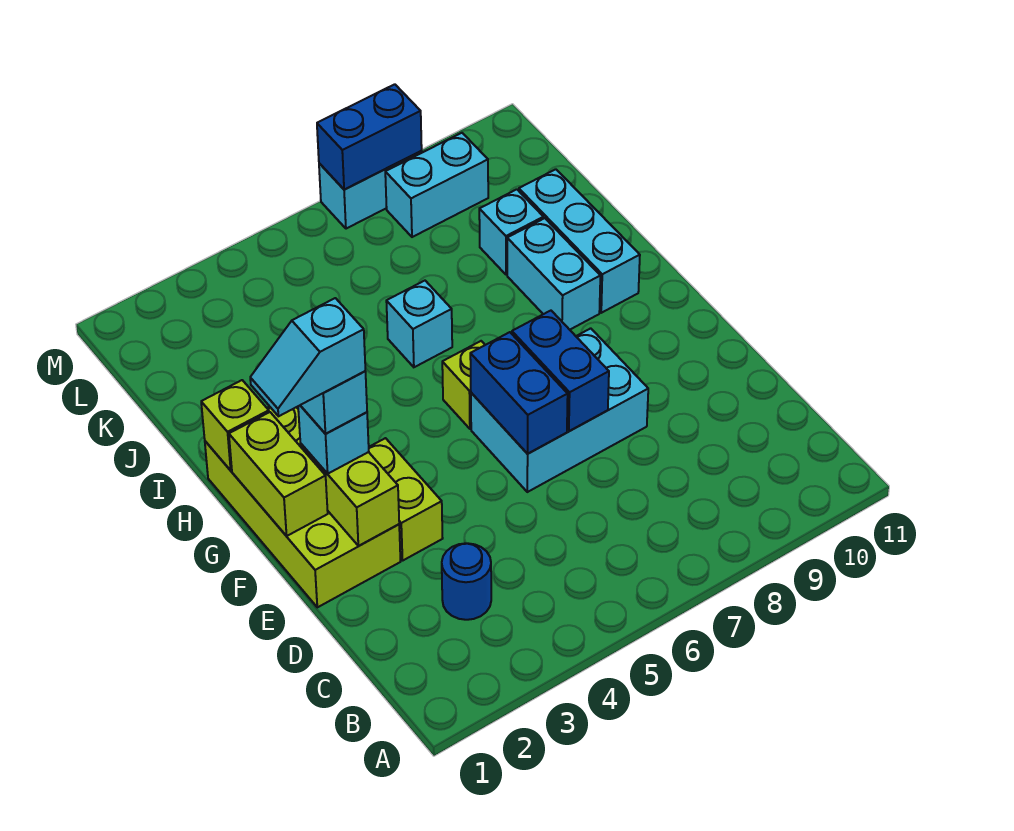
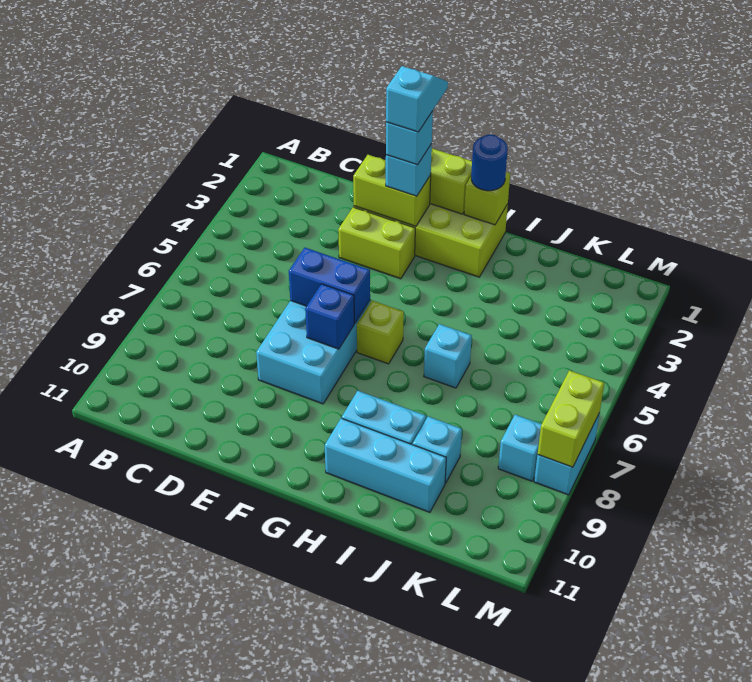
blue round brick C3 level 1 -> blue round brick H1 level 3
blue brick E7:F7 level 2 -> blue brick F7 level 2
cyan brick L8:L9 level 1 -> cyan brick L8 level 1
blue brick M7:M8 level 2 -> lime brick M7:M8 level 2

